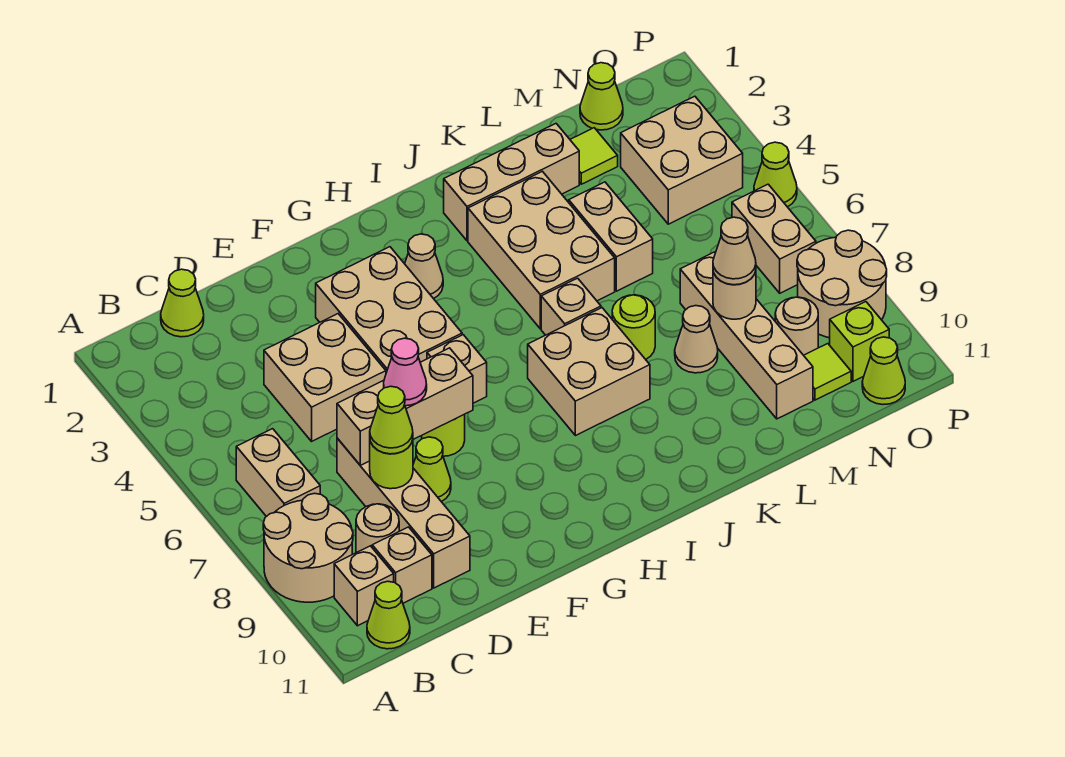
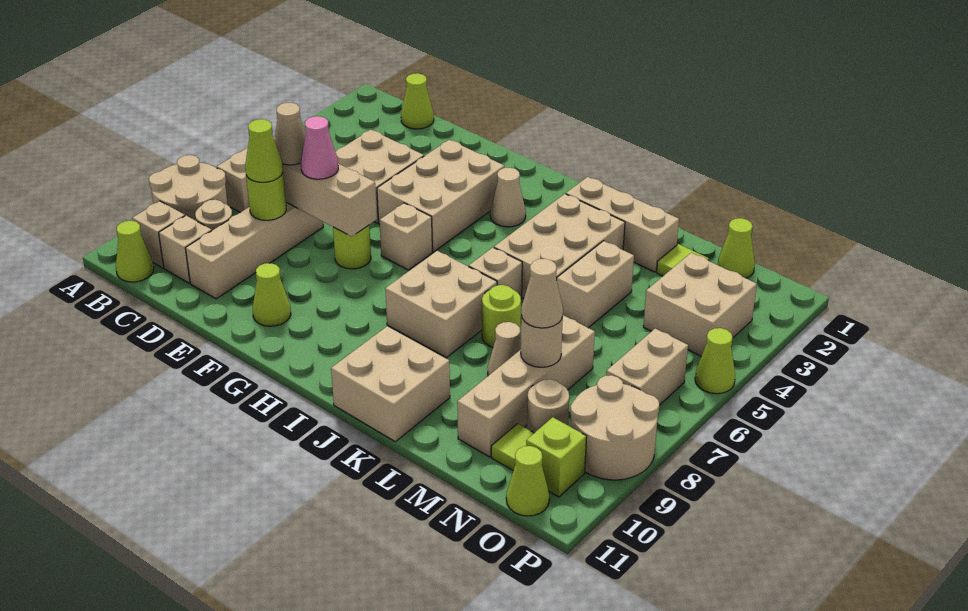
none -> tan cone D7 level 3
lime cone E8 level 1 -> lime cone F10 level 1
none -> tan brick J10:K11 level 1

